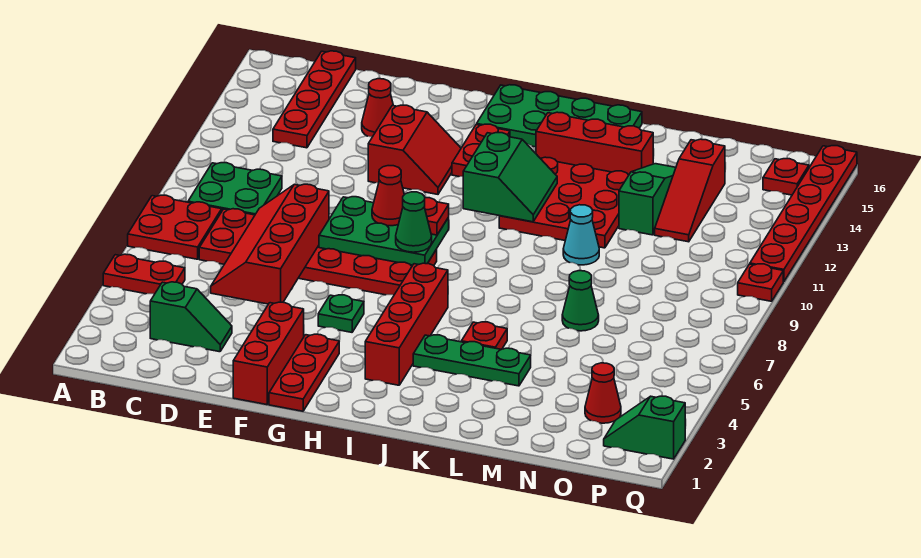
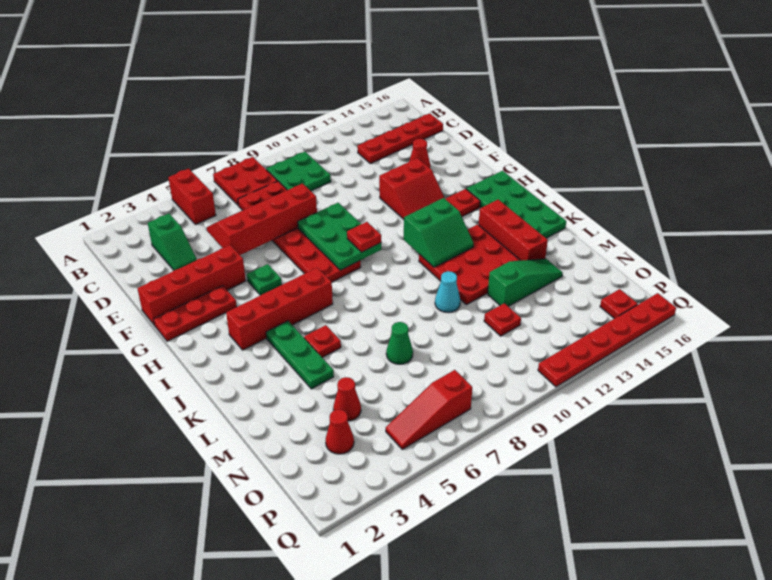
red plate A5:B5 level 1 -> red brick A5:B5 level 1
red brick F1:F3 level 1 -> red brick F1:F4 level 1
red cone G9 level 3 -> red cone N4 level 1
green cone H8 level 3 -> none
red slope N12:N14 level 1 top 14 -> red slope P5:P7 level 1 top 7
green slope P2:Q2 level 1 top Q -> none
red plate Q10 level 1 -> red plate N11 level 1

